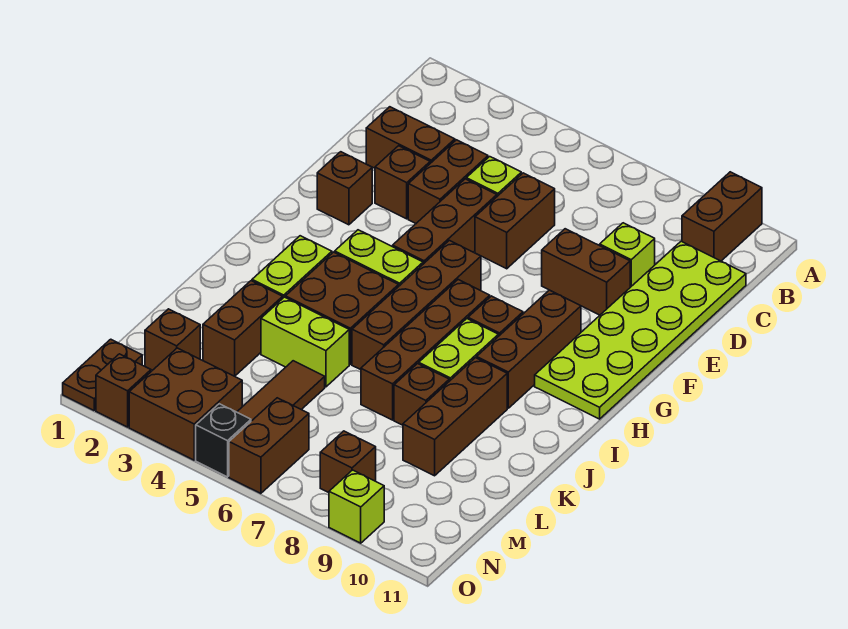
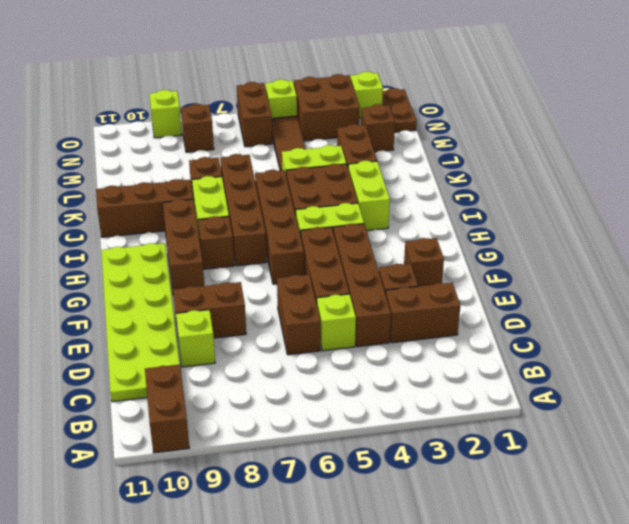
brown brick D4:E4 level 1 -> brown brick D4:G4 level 1
brown brick J9:L9 level 1 -> brown brick J9:J11 level 1
brown brick O2 level 1 -> lime brick O2 level 1
black brick O5 level 1 -> lime brick O5 level 1

